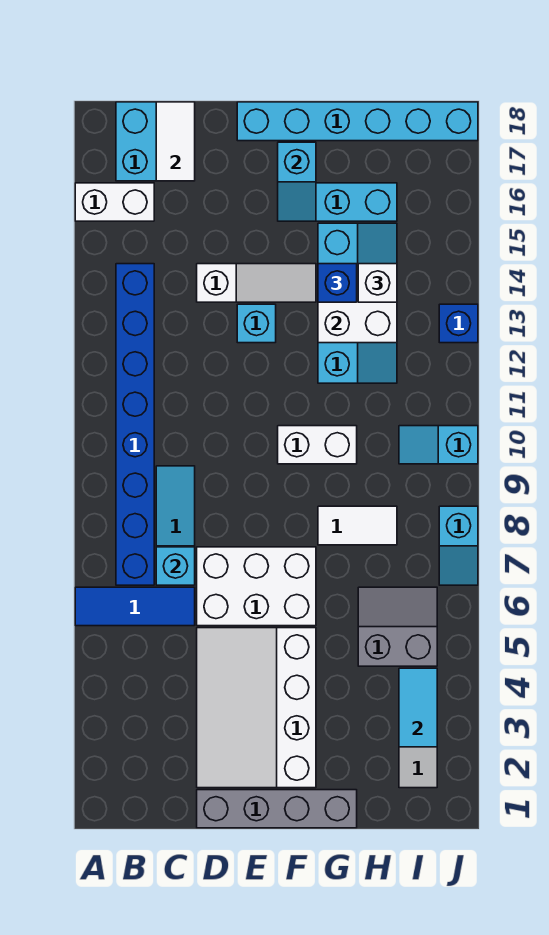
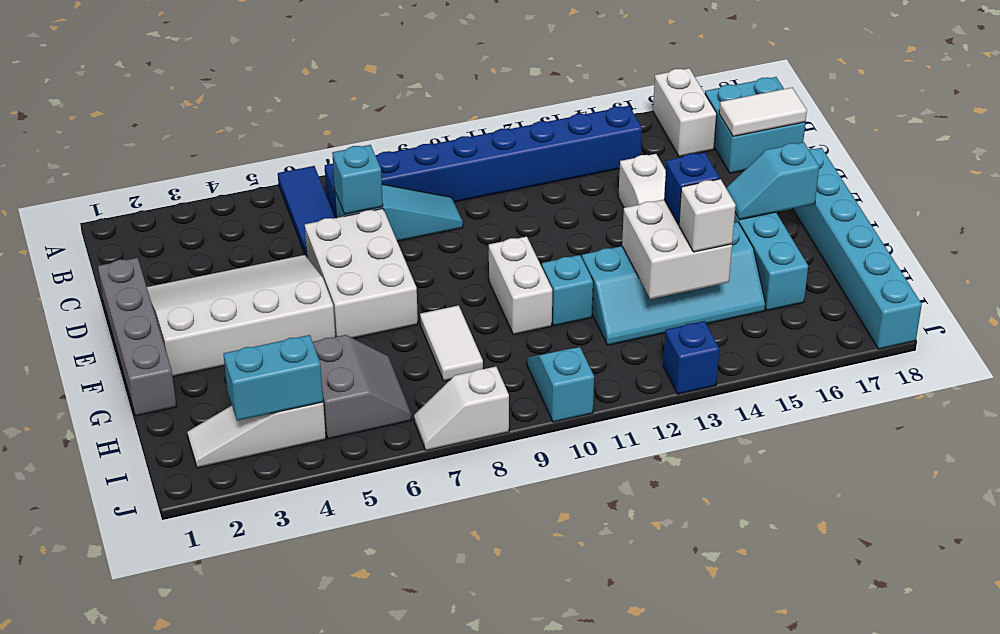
cyan brick E13 level 1 -> cyan brick G11 level 1
cyan tile I3:I4 level 2 -> cyan brick I3:I4 level 2
cyan slope J7:J8 level 1 top 8 -> white slope J7:J8 level 1 top 8

